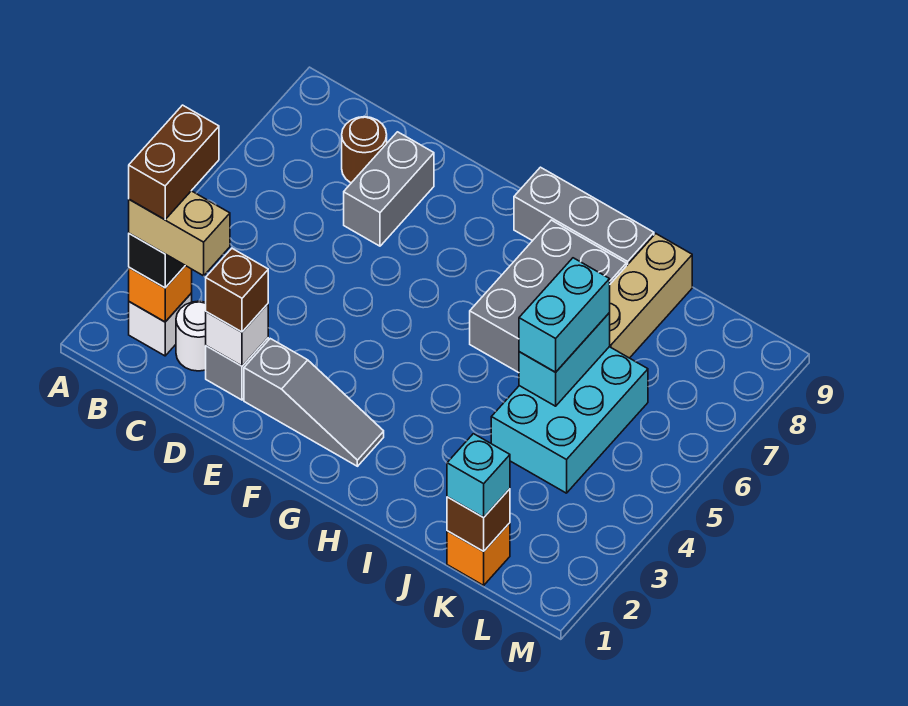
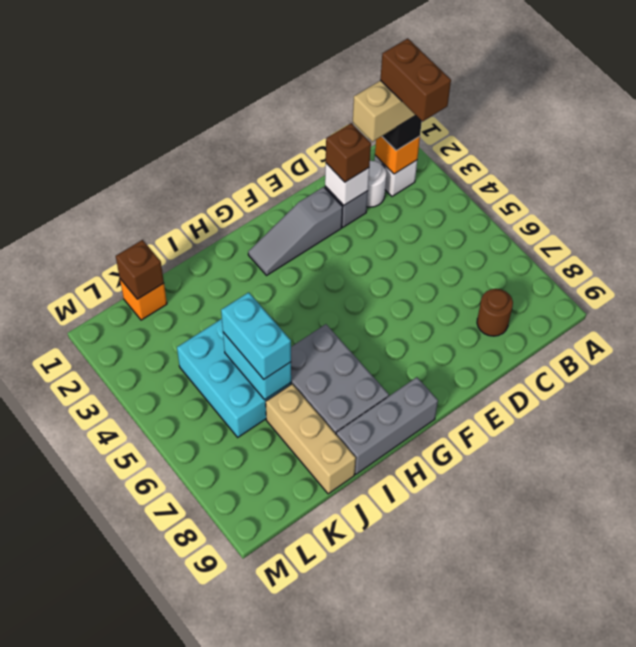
grey brick D7:D8 level 1 -> none
cyan brick K1 level 3 -> none

